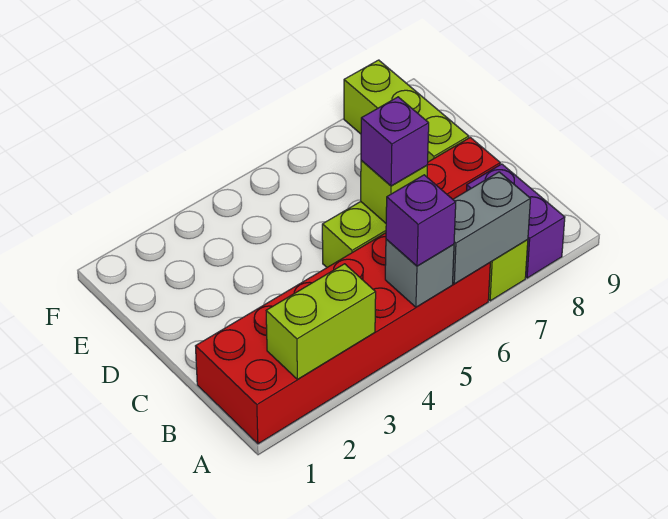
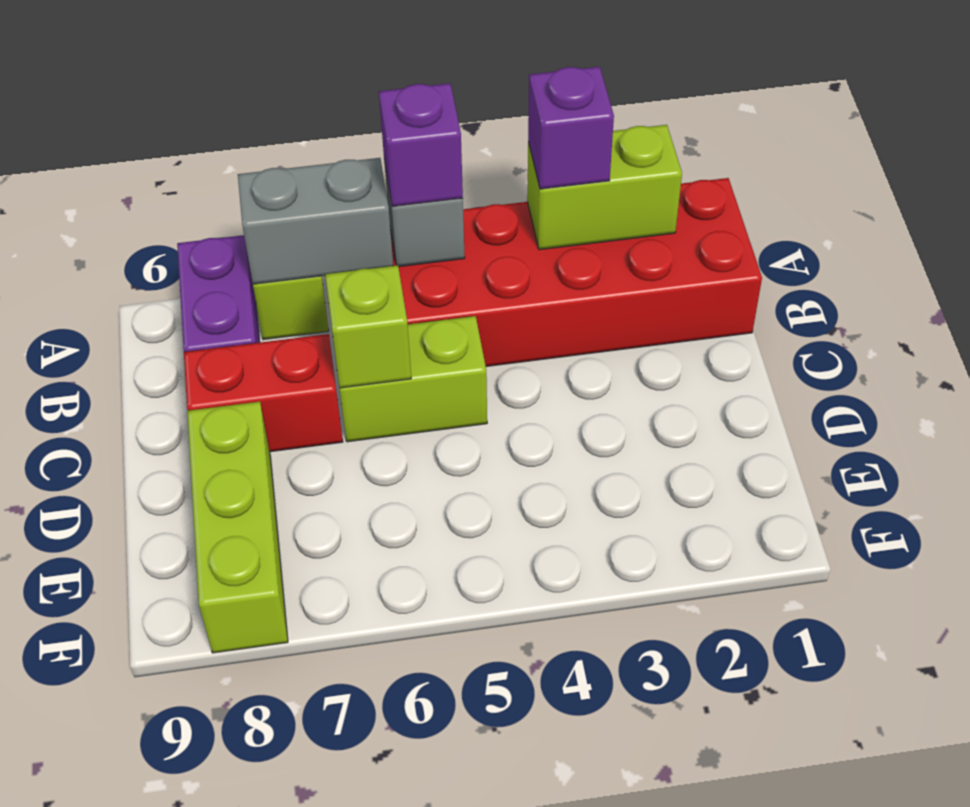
purple brick C6 level 3 -> purple brick A3 level 3

